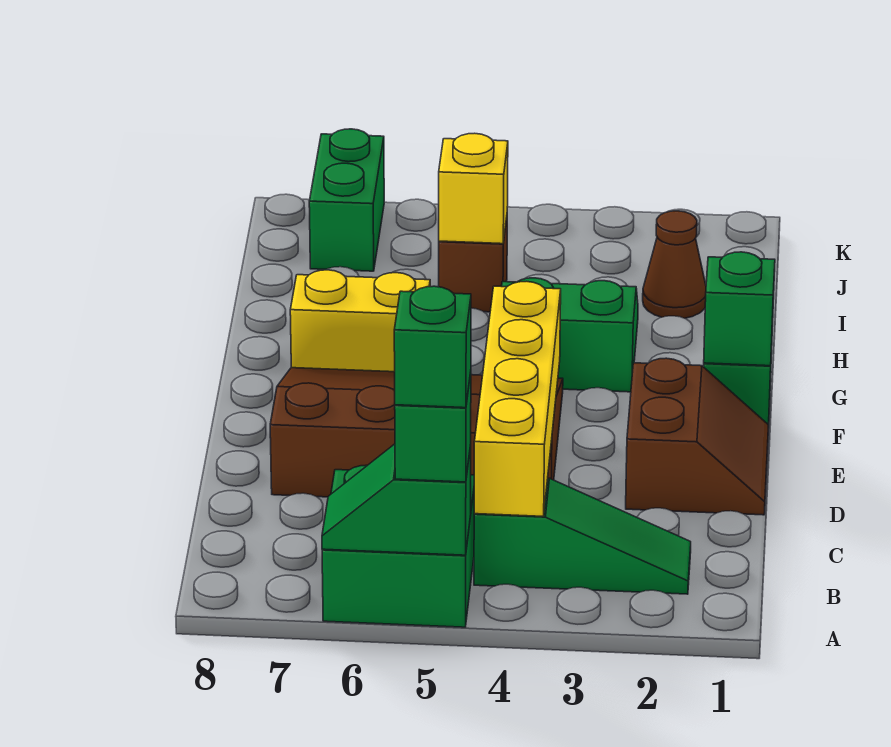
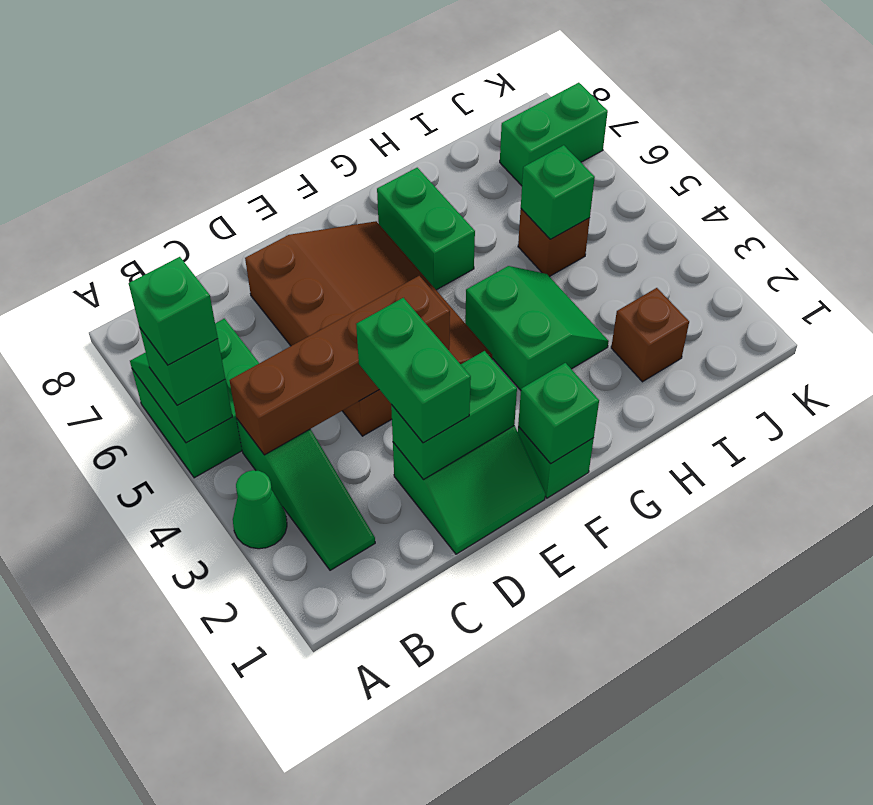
none -> green cone A3 level 1
yellow brick B4:E4 level 2 -> brown brick B4:E4 level 2
brown slope D1:E2 level 1 top 2 -> green slope D1:E2 level 1 top 2
none -> green brick D2:E2 level 2
none -> green brick D2:D3 level 3
yellow brick G6:G7 level 1 -> green brick G6:G7 level 1
brown cone I2 level 1 -> brown brick I2 level 1
yellow brick I5 level 2 -> green brick I5 level 2

